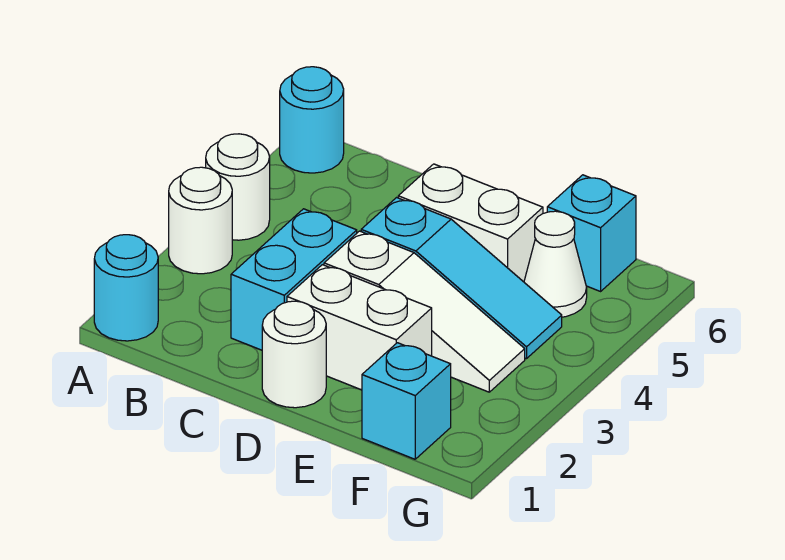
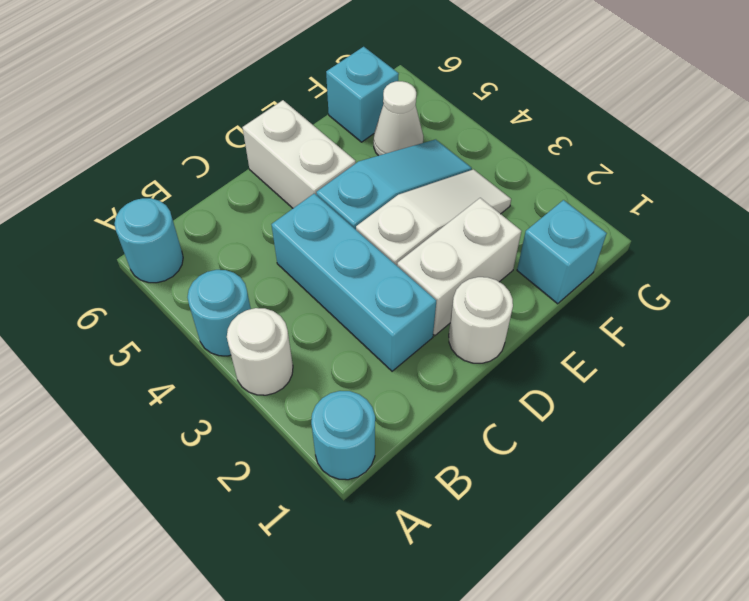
white round brick A4 level 1 -> cyan round brick A4 level 1
cyan brick C2:C3 level 1 -> cyan brick C2:C4 level 1
white brick D5:E5 level 1 -> white brick D5:D6 level 1

